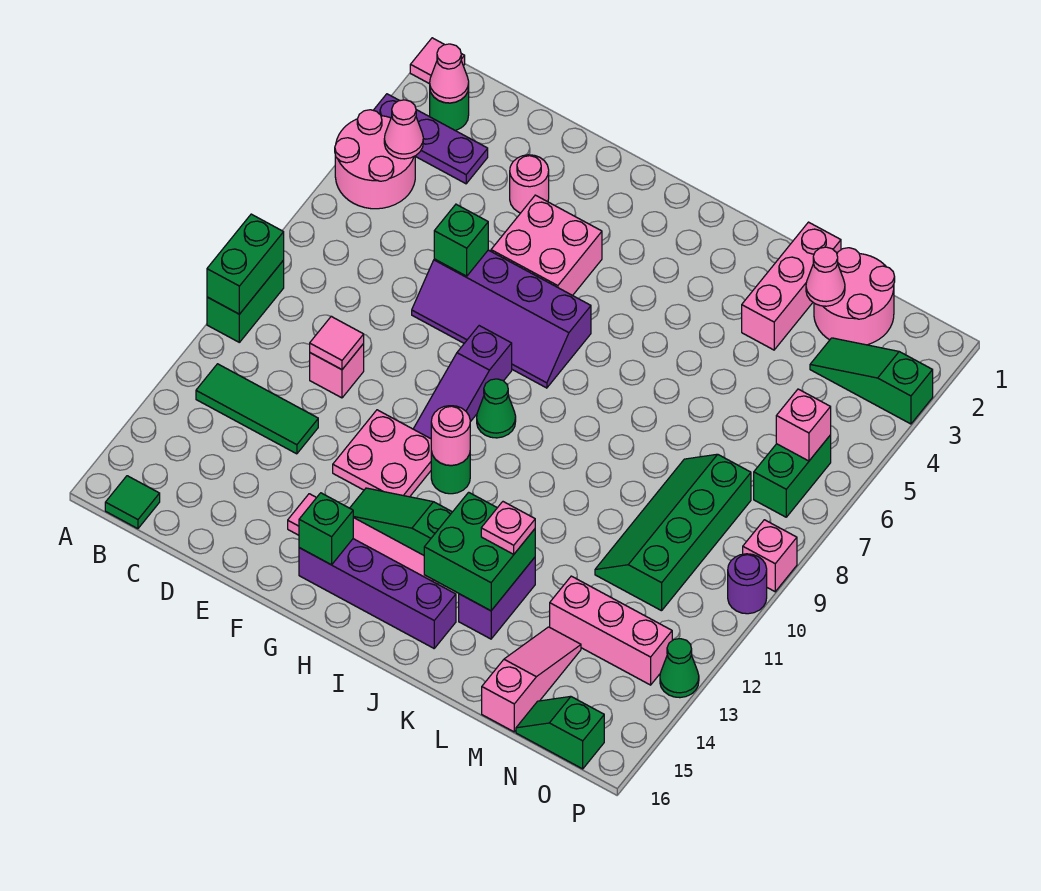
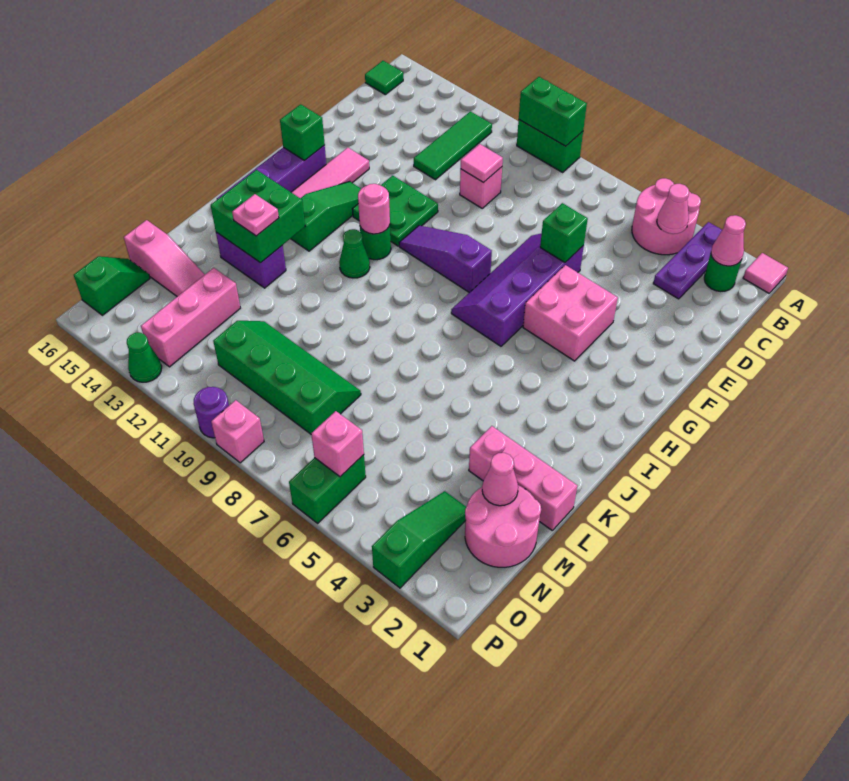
pink round brick E3 level 1 -> none
pink plate F11:G12 level 1 -> green plate F11:G12 level 1
green cone H9 level 1 -> green cone I11 level 1
green brick O6:O7 level 1 -> green brick O6:P6 level 1

